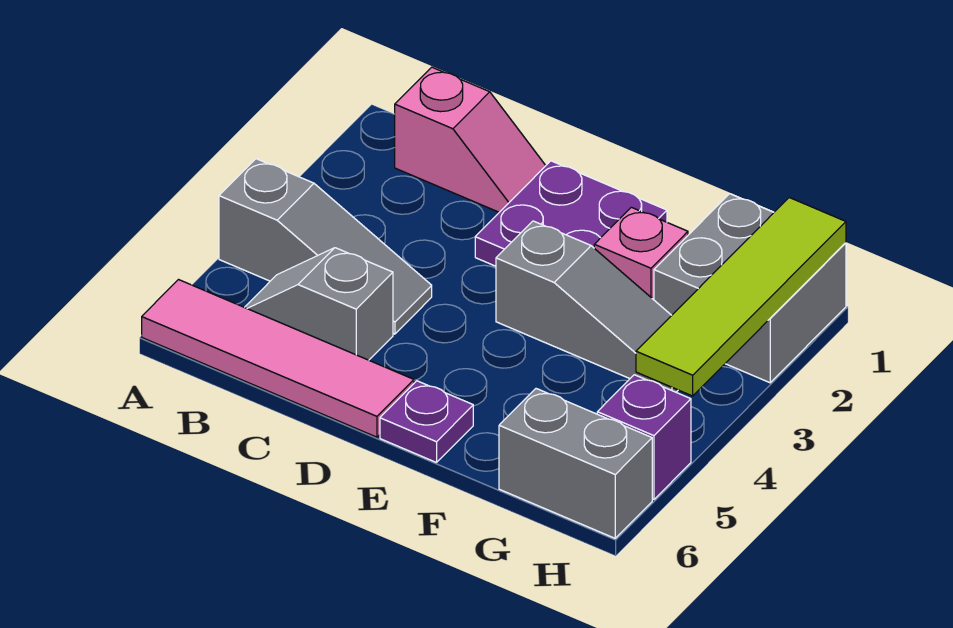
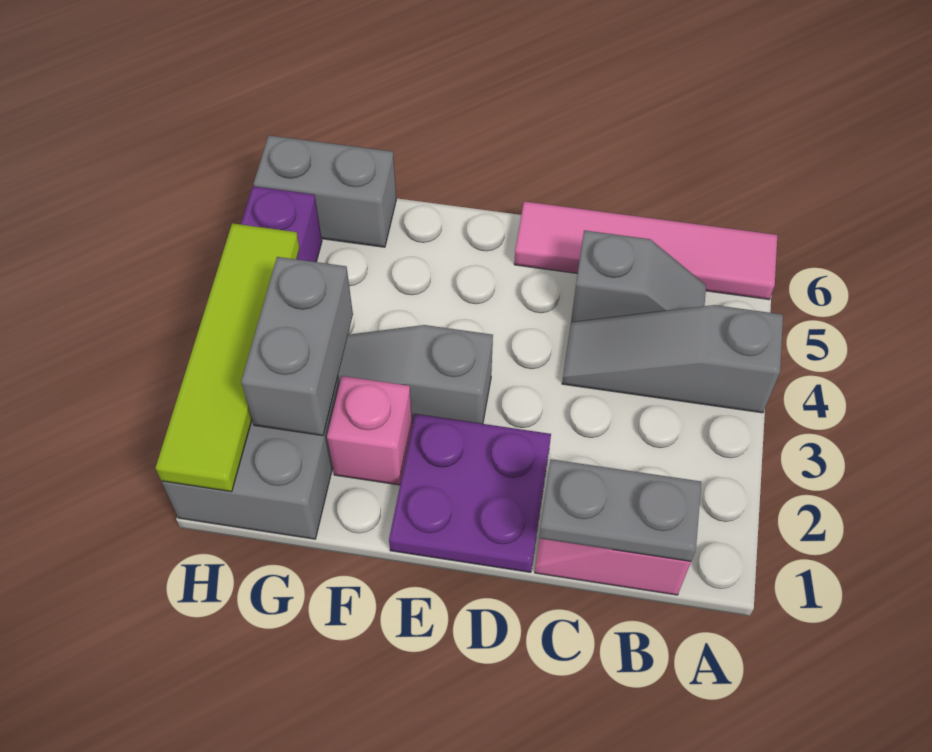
none -> grey plate B1:C1 level 2
purple plate E6 level 1 -> none
none -> grey brick G2:G3 level 2

